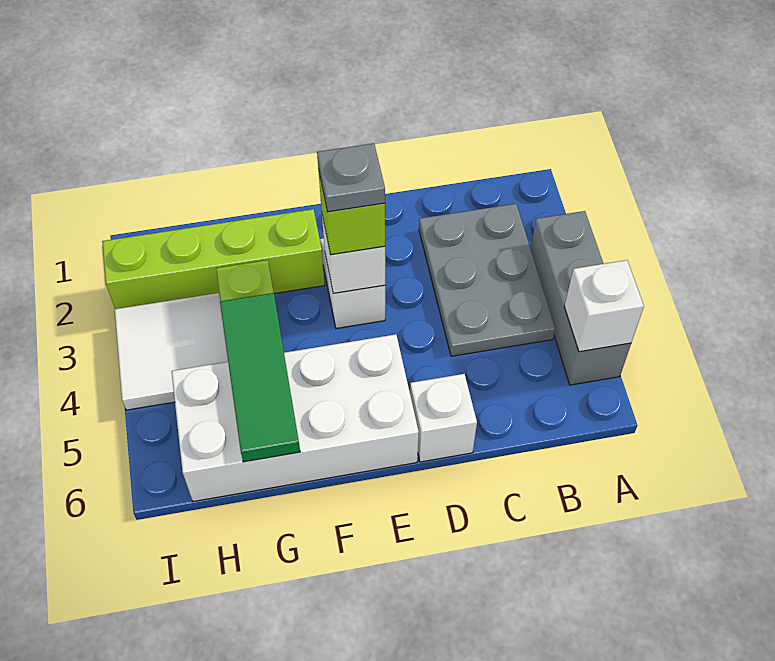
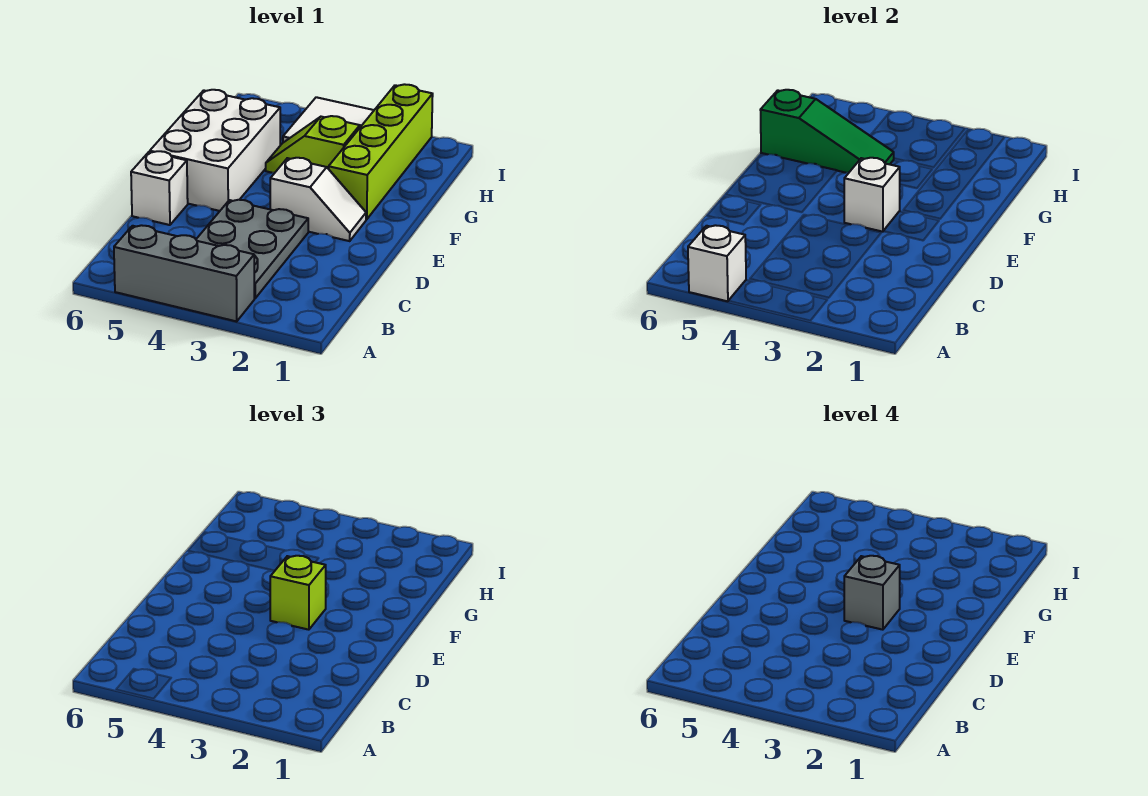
grey plate B2:C4 level 1 -> grey plate B3:D4 level 1
grey plate E3 level 4 -> grey brick E3 level 4
white brick E5:H6 level 1 -> white brick E5:G6 level 1
green tile G4:G6 level 2 -> green slope G4:G6 level 2 top 6

